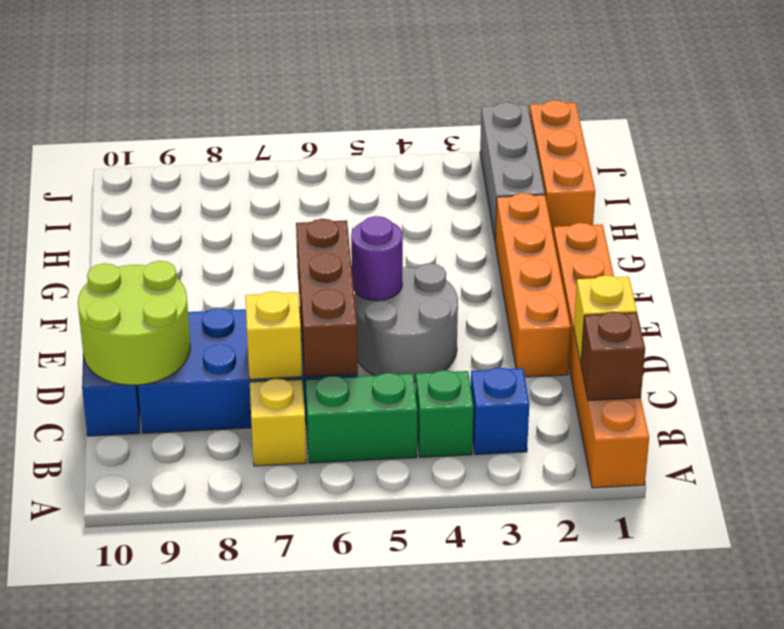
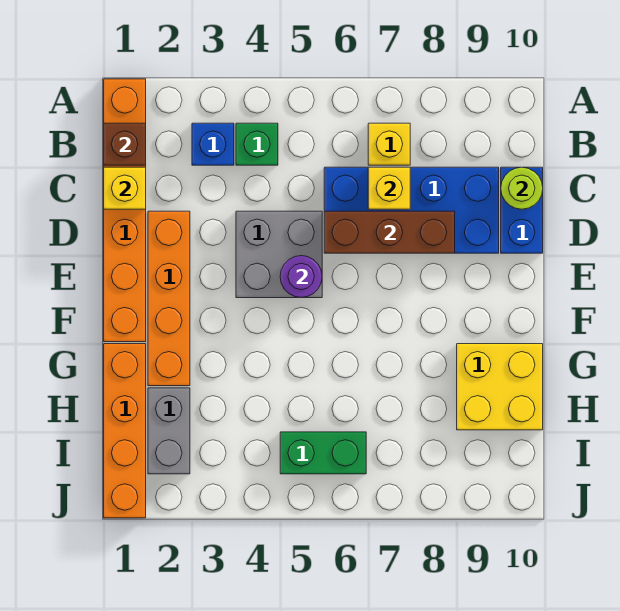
green brick B5:B6 level 1 -> green brick I5:I6 level 1
brown brick C6:E6 level 2 -> brown brick D6:D8 level 2
lime round brick C9:D10 level 2 -> lime round brick C10 level 2
grey round brick D4:E5 level 1 -> grey brick D4:E5 level 1
none -> yellow brick G9:H10 level 1
orange brick H1:J1 level 1 -> orange brick G1:J1 level 1
grey brick H2:J2 level 1 -> grey brick H2:I2 level 1

